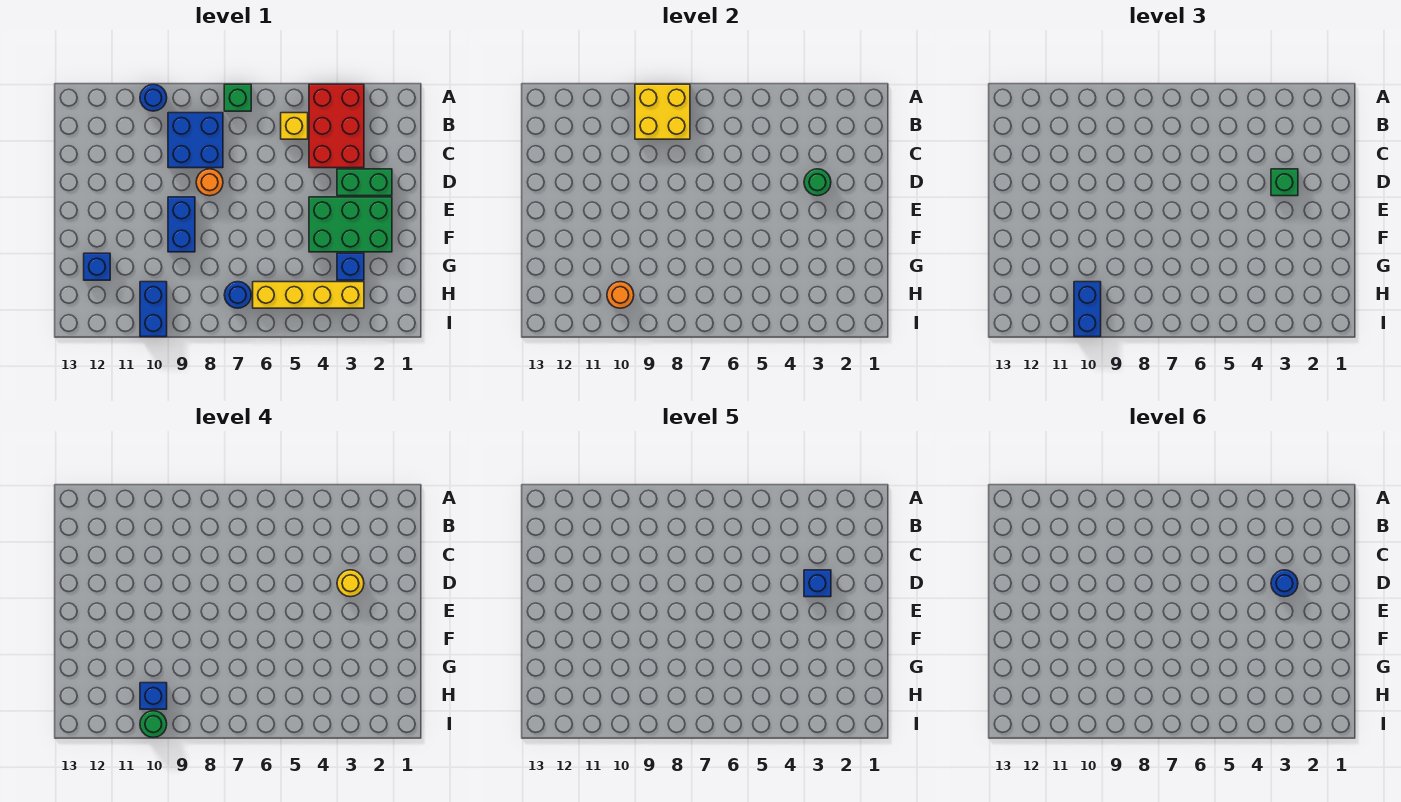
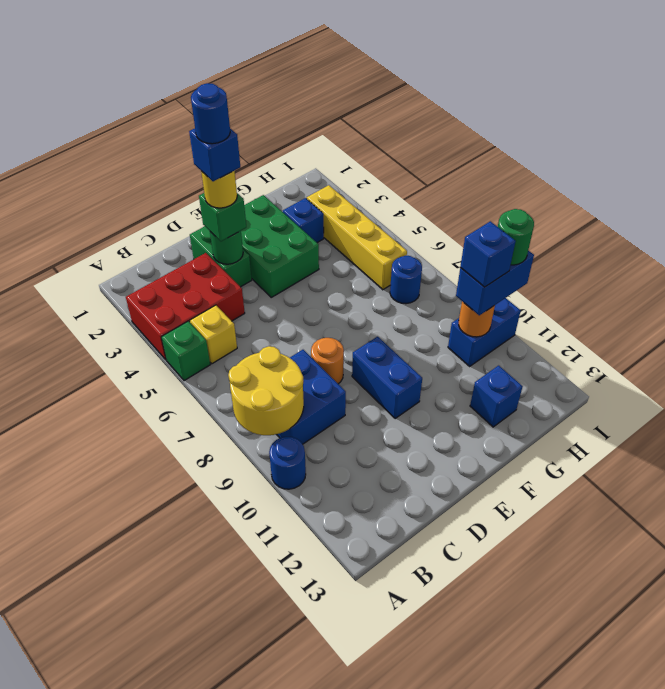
green brick A7 level 1 -> green brick A5 level 1
yellow brick A8:B9 level 2 -> yellow round brick A8:B9 level 2
blue brick E9:F9 level 1 -> blue brick E9:E10 level 1

